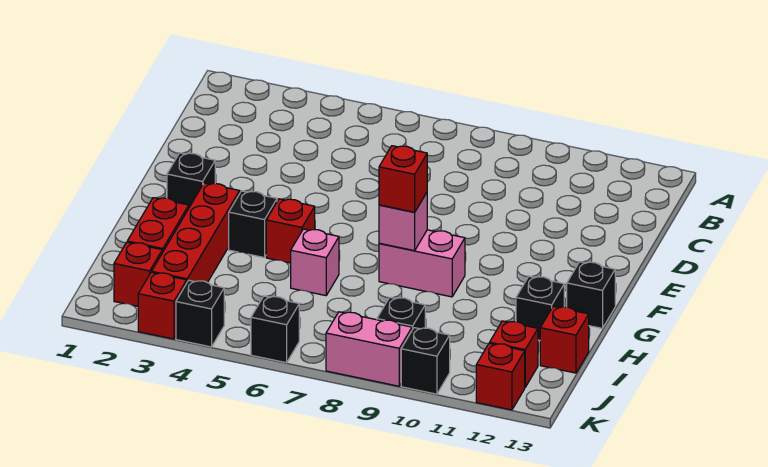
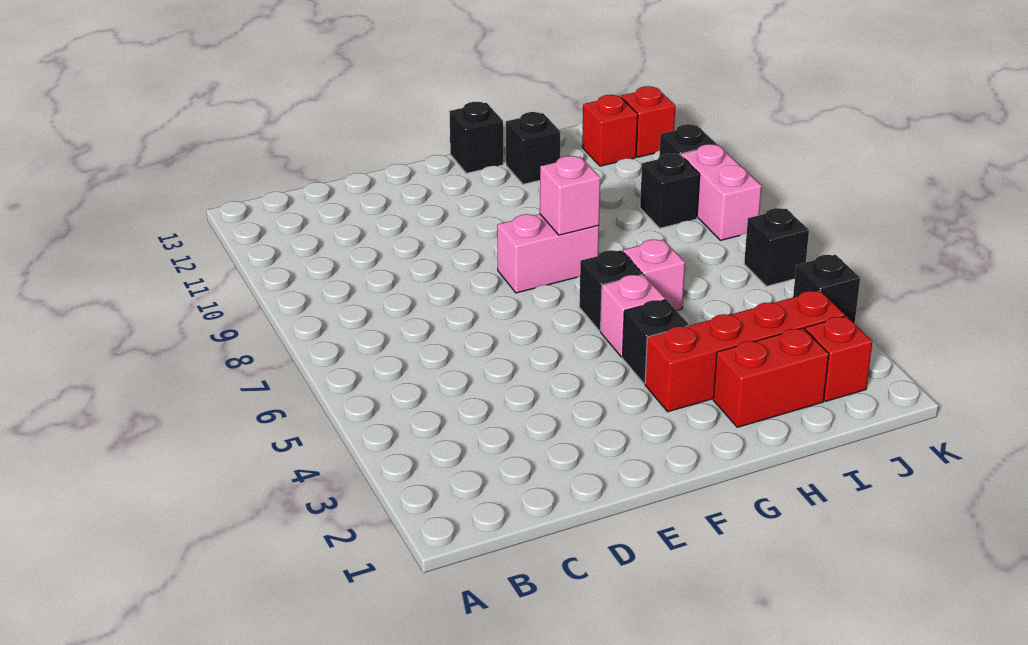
black brick F2 level 1 -> black brick G6 level 1
red brick G5 level 1 -> pink brick G5 level 1
pink brick G8:G9 level 1 -> pink brick F8:G8 level 1
red brick G8 level 3 -> none
red brick I13 level 1 -> none
red brick K3 level 1 -> none

